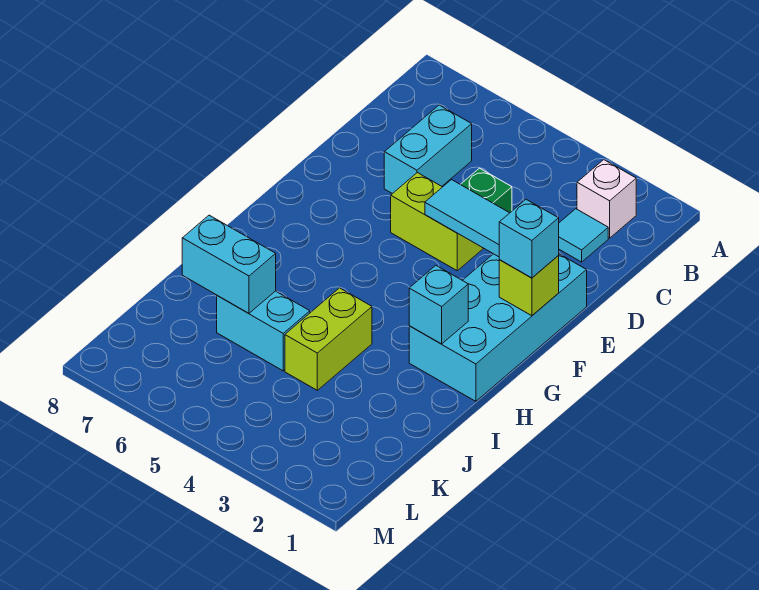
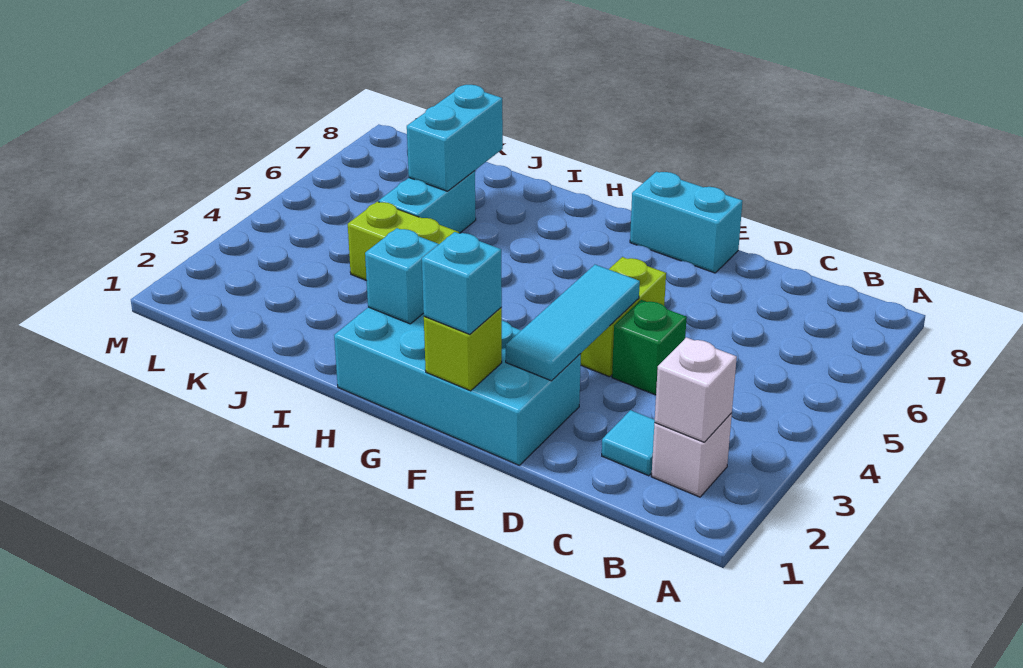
none -> white brick B2 level 2
cyan brick C6:D6 level 1 -> cyan brick E8:F8 level 1

